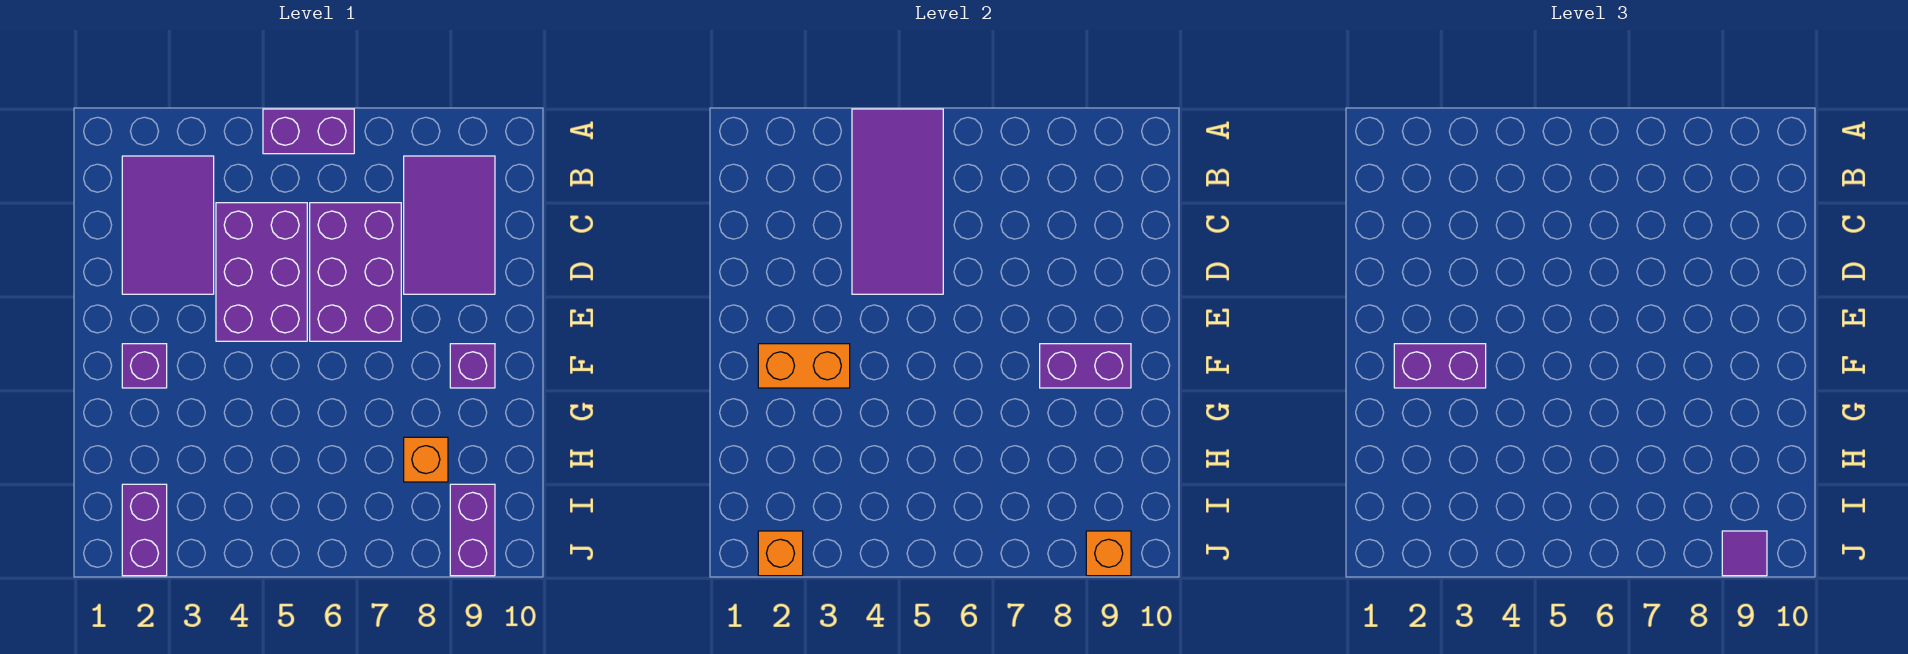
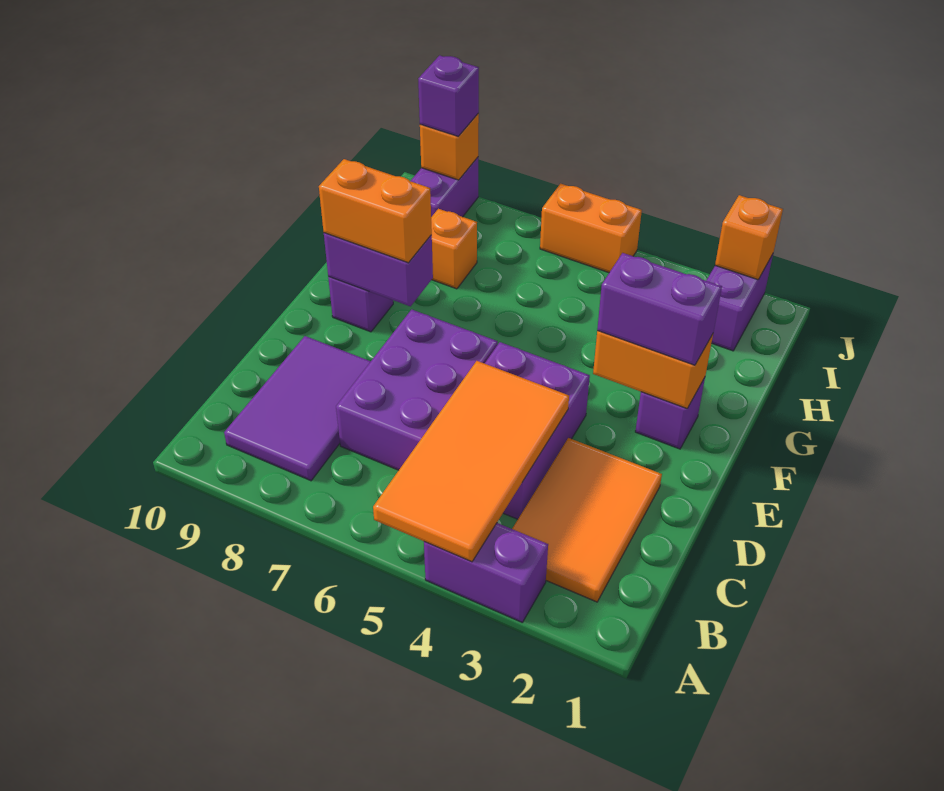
purple tile A4:D5 level 2 -> orange tile A4:D5 level 2
purple brick A5:A6 level 1 -> purple brick A3:A4 level 1
purple tile B2:D3 level 1 -> orange tile B2:D3 level 1
none -> orange brick F8:F9 level 3
none -> orange brick J5:J6 level 1
purple tile J9 level 3 -> purple brick J9 level 3

